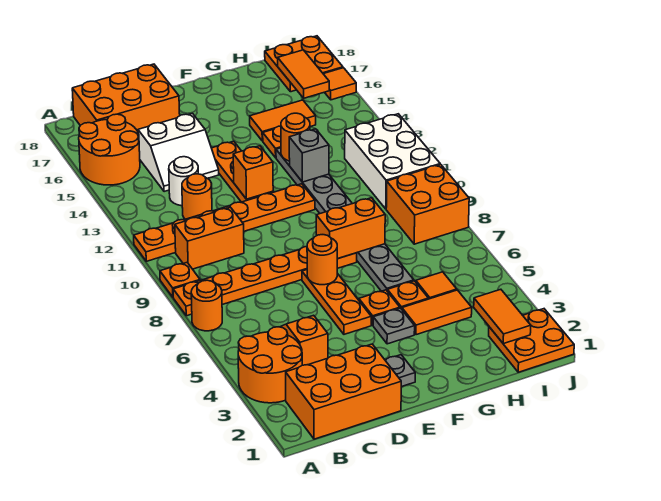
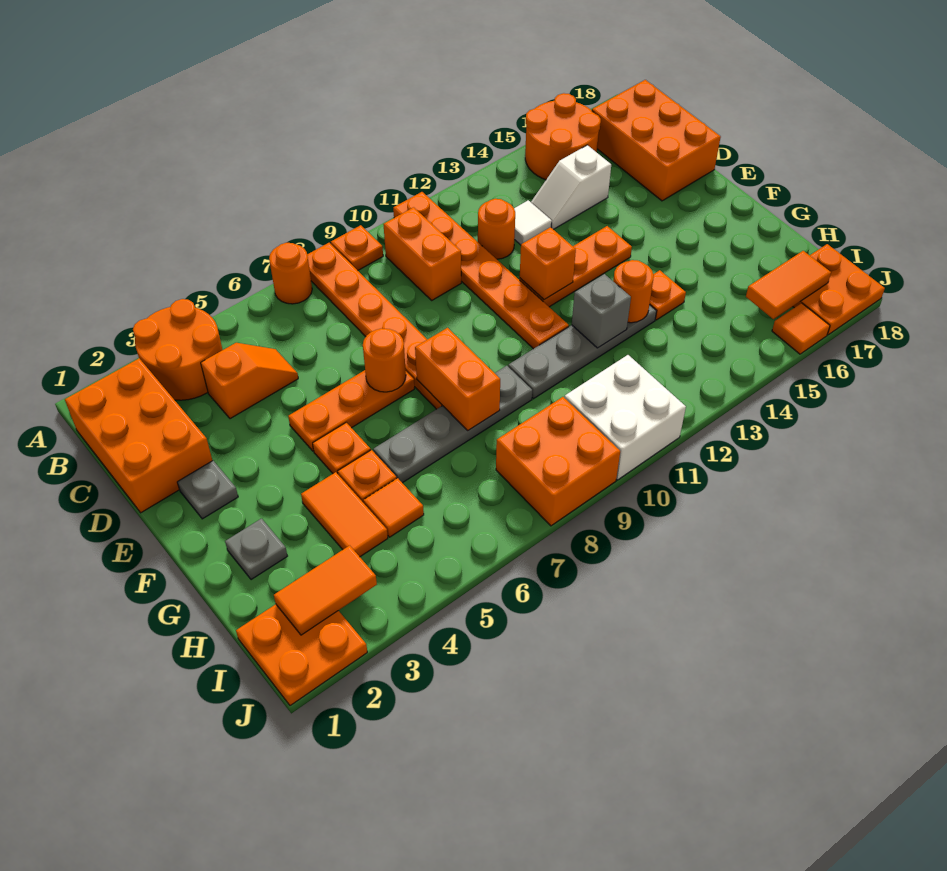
white round brick C13 level 1 -> white tile C13 level 1
white slope C14:D15 level 1 top 15 -> white slope C14:C15 level 1 top 15
grey plate F4 level 1 -> grey plate G2 level 1
orange tile G15:H15 level 1 -> none
white brick I10:J12 level 1 -> white brick I10:J11 level 1

